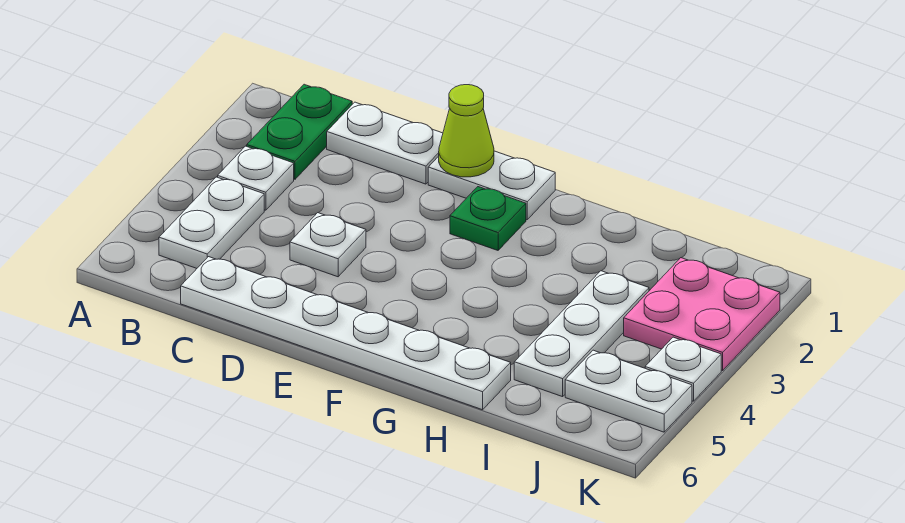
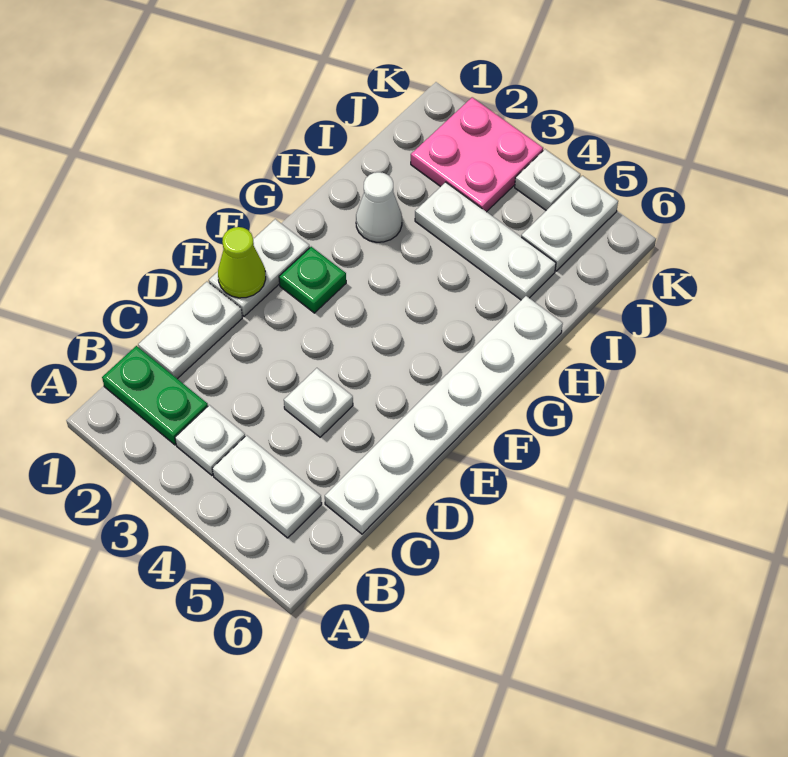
none -> white cone H2 level 1

